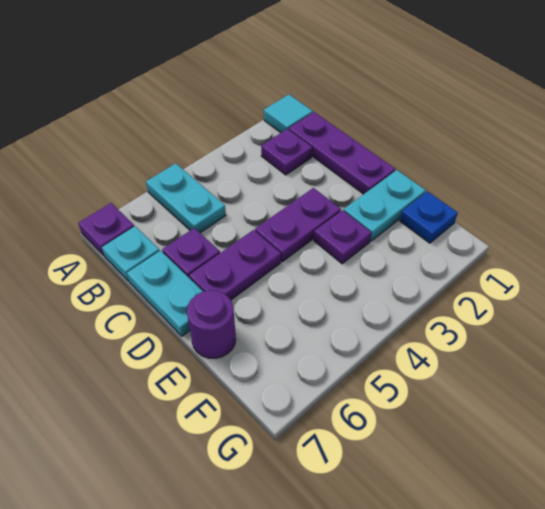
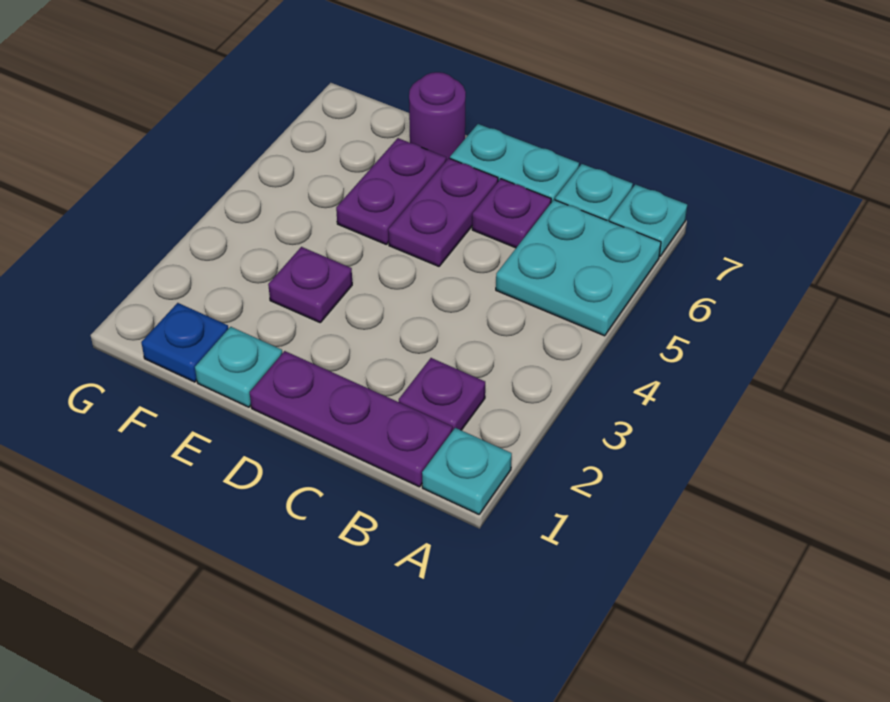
cyan tile A1 level 1 -> cyan plate A1 level 1
cyan plate A5:B5 level 1 -> cyan plate A5:B6 level 1
purple plate A7 level 1 -> cyan plate A7 level 1
purple plate D3:D4 level 1 -> purple plate E5:E6 level 1
cyan plate E1:E2 level 1 -> cyan plate E1 level 1

